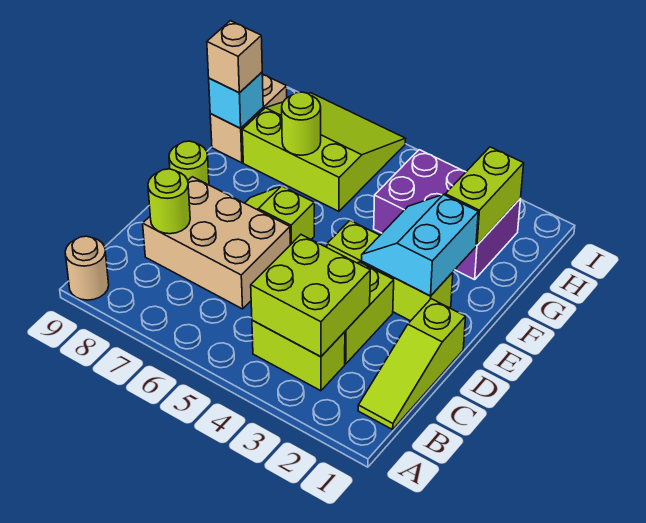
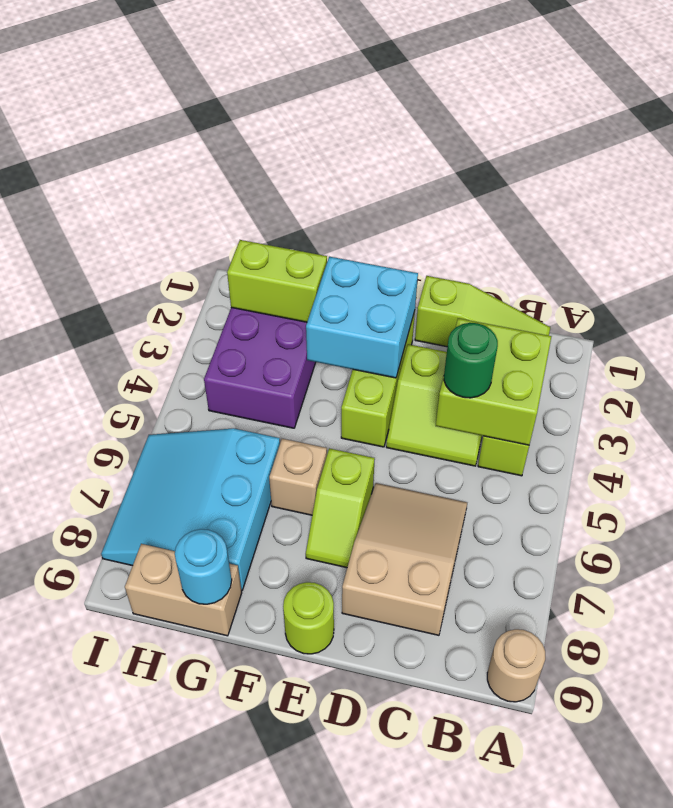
none -> green round brick C4 level 3
tan brick C6:D8 level 1 -> tan slope C6:D8 level 1 top 8
lime round brick C8 level 2 -> none
cyan slope E2:F3 level 2 top 2 -> cyan brick E2:F3 level 2
lime slope G6:I8 level 1 top G -> cyan slope G6:I8 level 1 top G
lime round brick G7 level 2 -> none
cyan brick G9 level 2 -> cyan round brick G9 level 2
tan brick G9 level 3 -> tan brick F6 level 1

